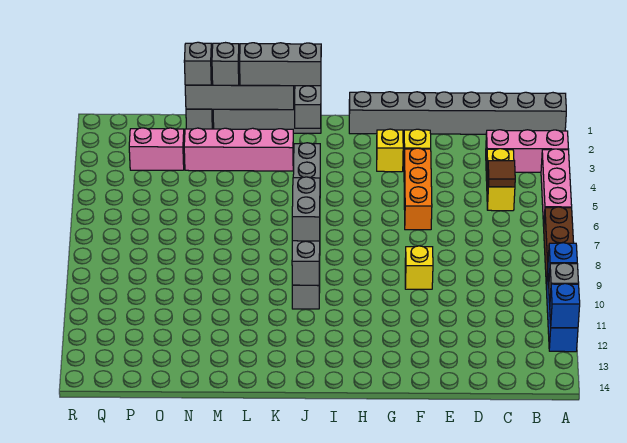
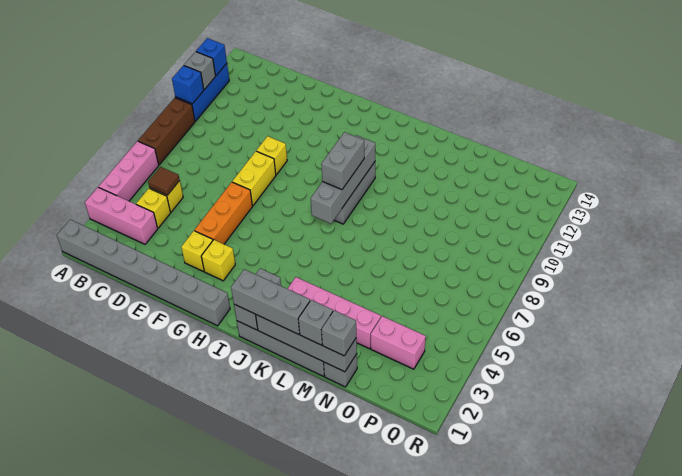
none -> yellow brick F7:F8 level 1
grey brick J5:J10 level 2 -> grey brick J7:J10 level 2

